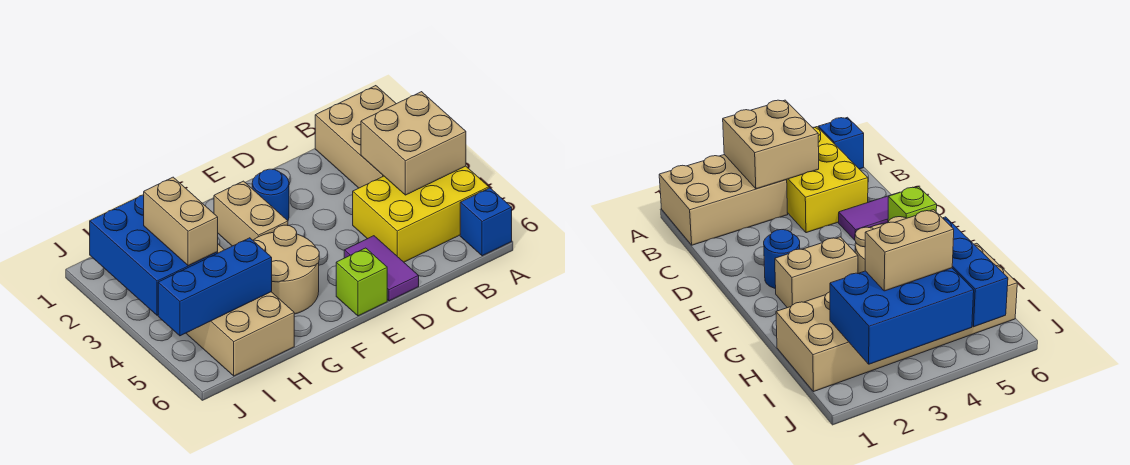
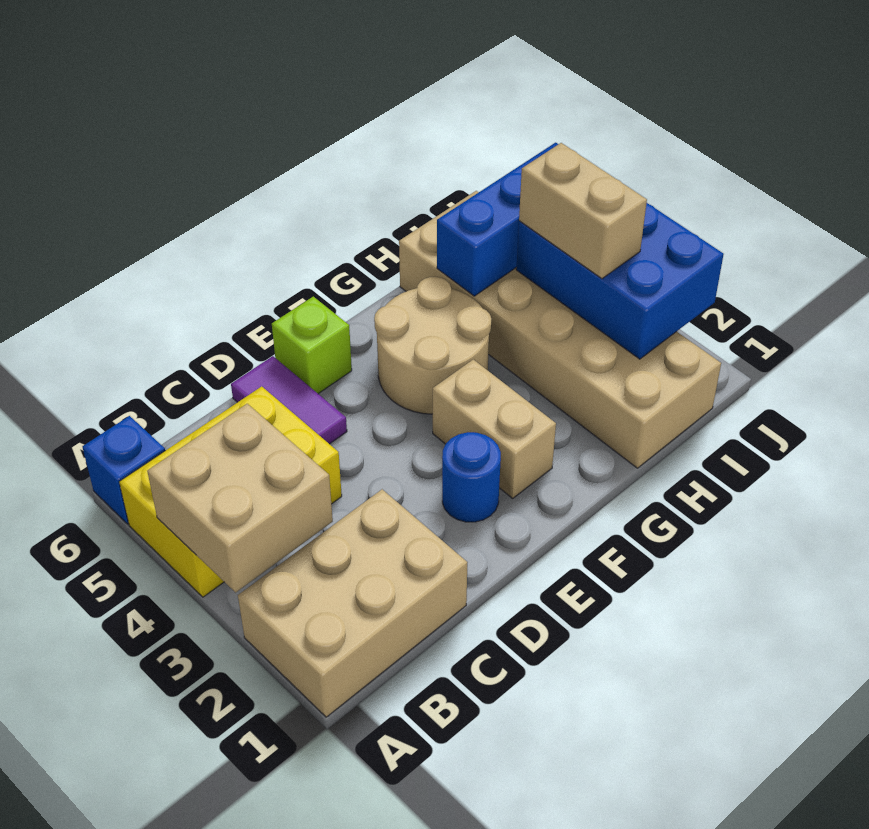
tan brick A1:B3 level 1 -> tan brick A1:C2 level 1

